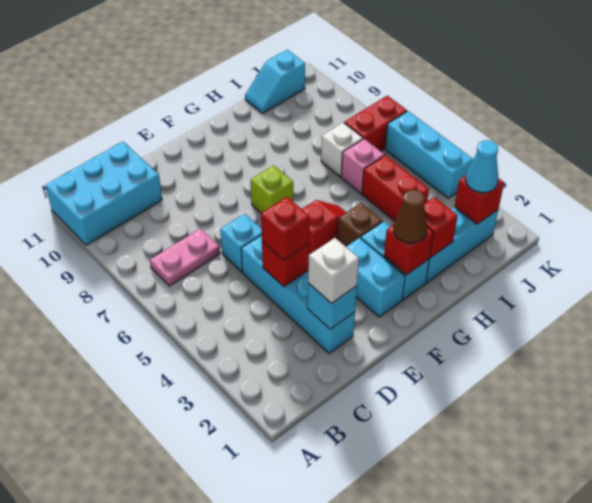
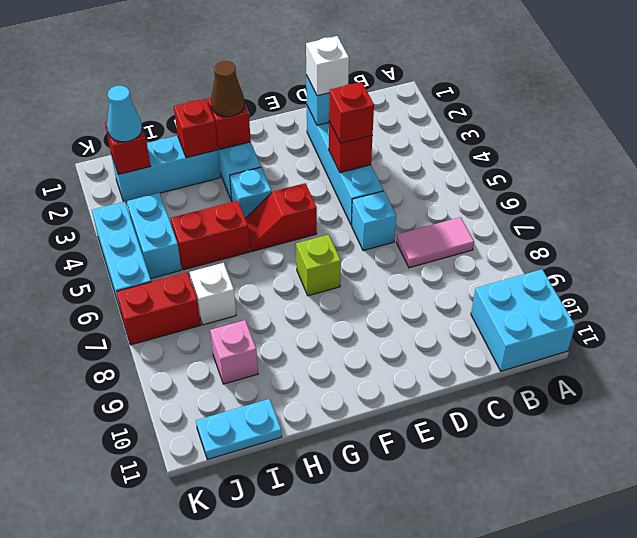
cyan brick A10:C11 level 1 -> cyan brick A10:B11 level 1
pink plate B7:C7 level 1 -> pink tile B7:C7 level 1
cyan brick F2:F3 level 1 -> cyan brick J4:J5 level 1
brown brick G4 level 1 -> cyan brick G4 level 1
red brick I4:I5 level 1 -> red brick H5:I5 level 1
pink brick I6 level 1 -> pink brick I9 level 1
cyan slope I11:J11 level 1 top J -> cyan plate I11:J11 level 1

